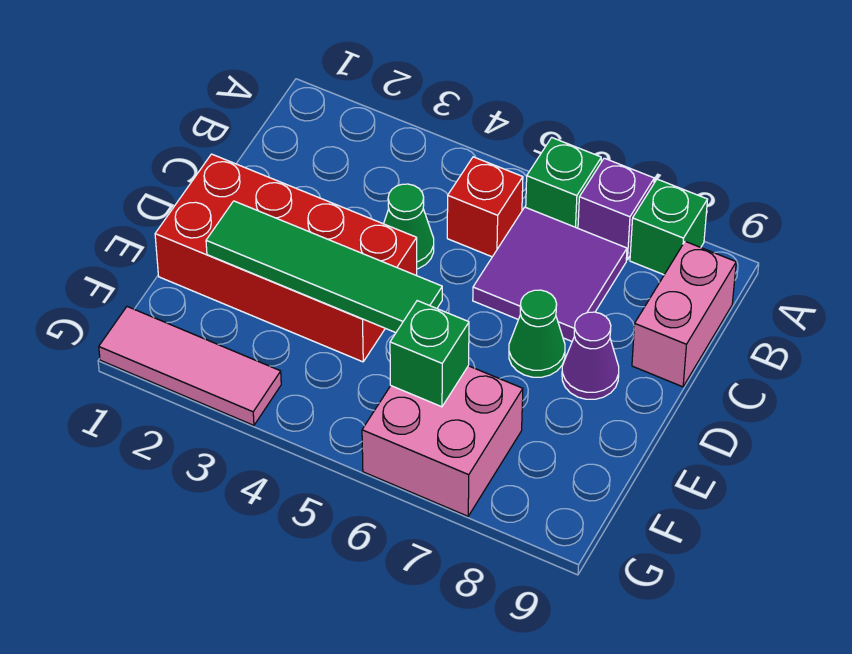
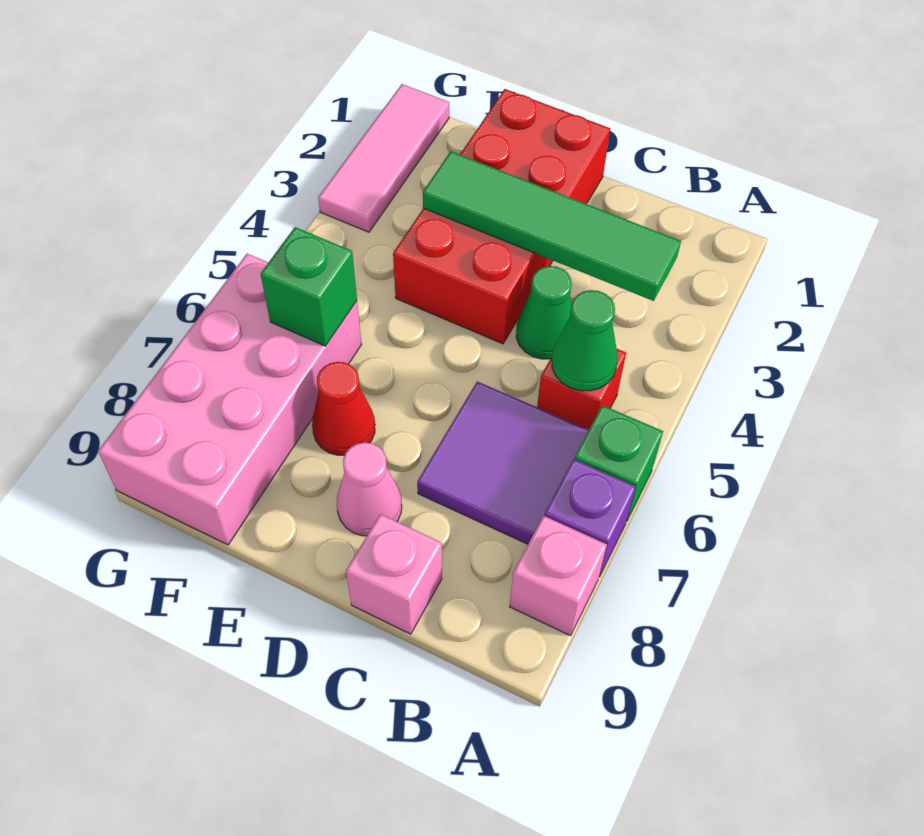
green brick A8 level 1 -> pink brick A8 level 1
pink brick B9:C9 level 1 -> pink brick C9 level 1
green cone D7 level 1 -> green cone B5 level 2
purple cone D8 level 1 -> pink cone D8 level 1
green tile E2:E5 level 2 -> green tile B3:E3 level 2
none -> red cone E7 level 1
pink brick F6:G7 level 1 -> pink brick F6:G9 level 1

